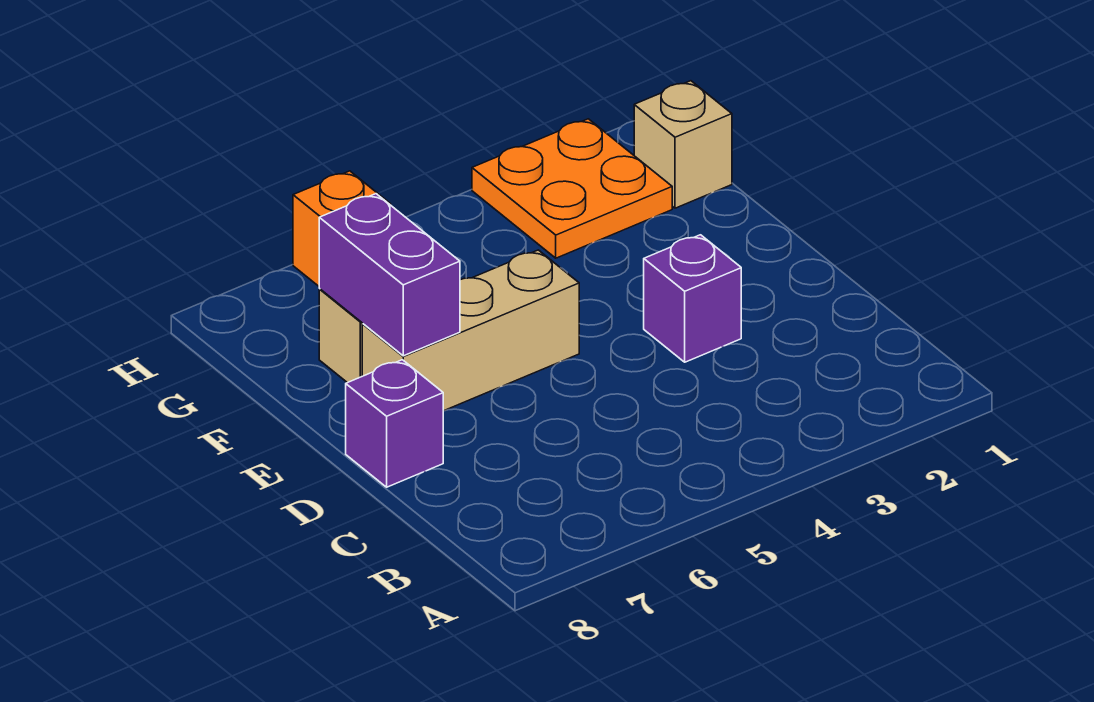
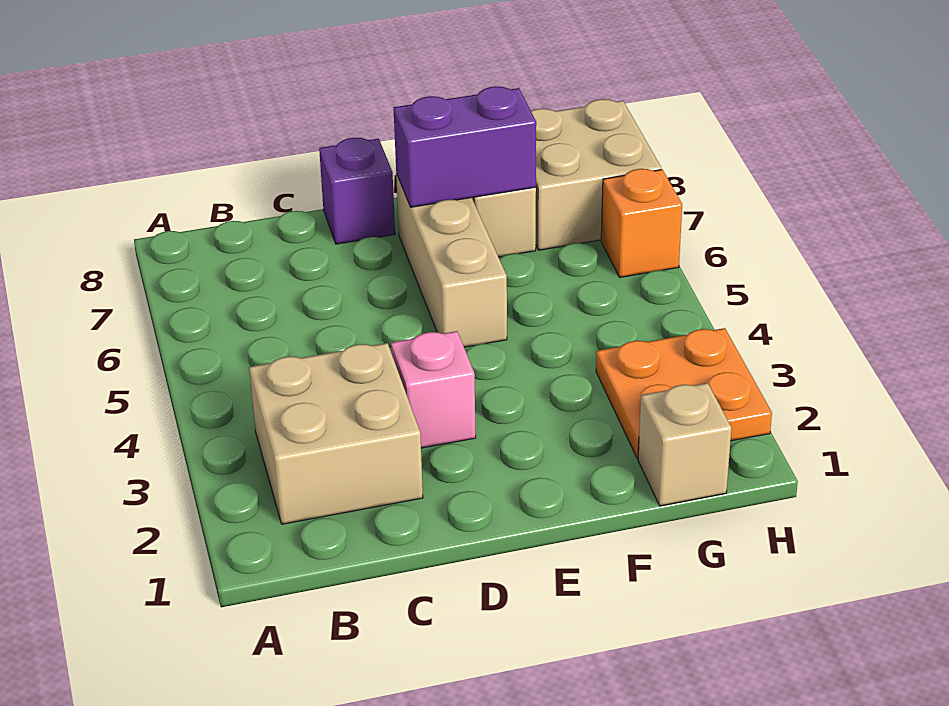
none -> tan brick B2:C3 level 1
purple brick D3 level 1 -> pink brick D3 level 1
none -> tan brick G7:H8 level 1

